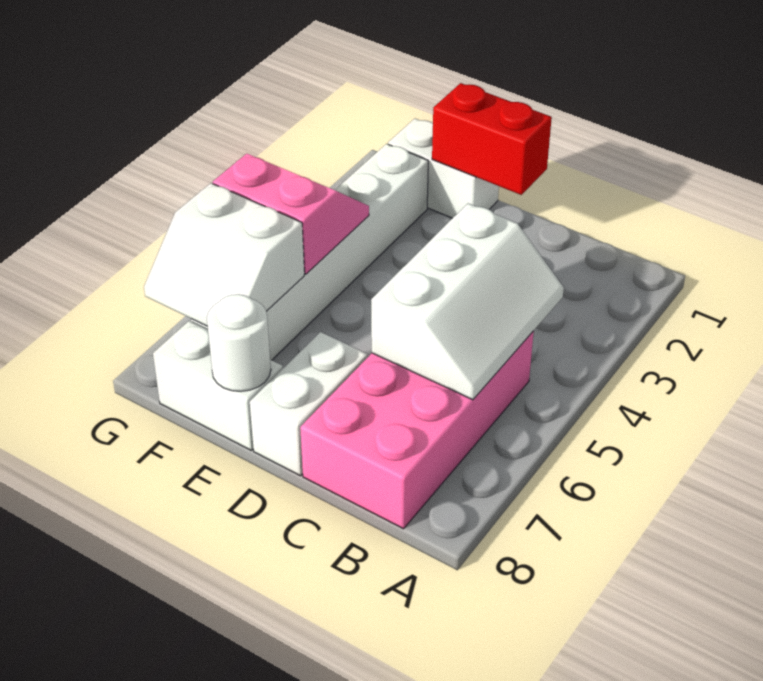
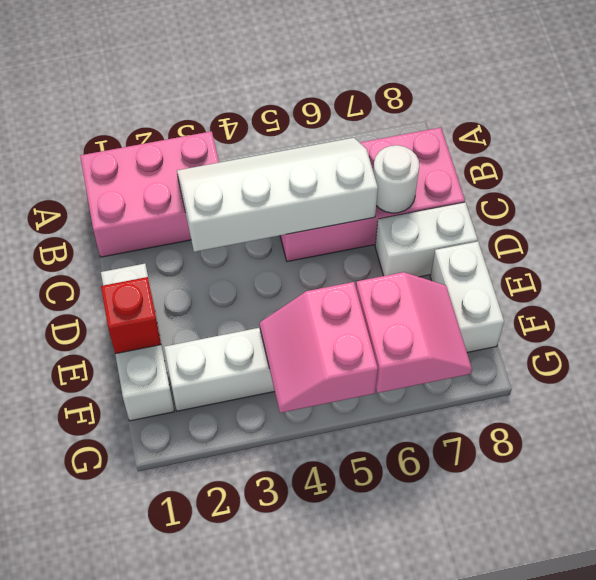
none -> pink brick A1:B3 level 1
white slope B4:C6 level 2 top C -> white slope B3:C6 level 2 top C
red brick D1:E1 level 2 -> red brick E1 level 2
white brick E1:F1 level 1 -> white brick D1:F1 level 1
white round brick E8 level 2 -> white round brick C7 level 2
white slope F6:G7 level 2 top 6 -> pink slope F6:G7 level 2 top 6

